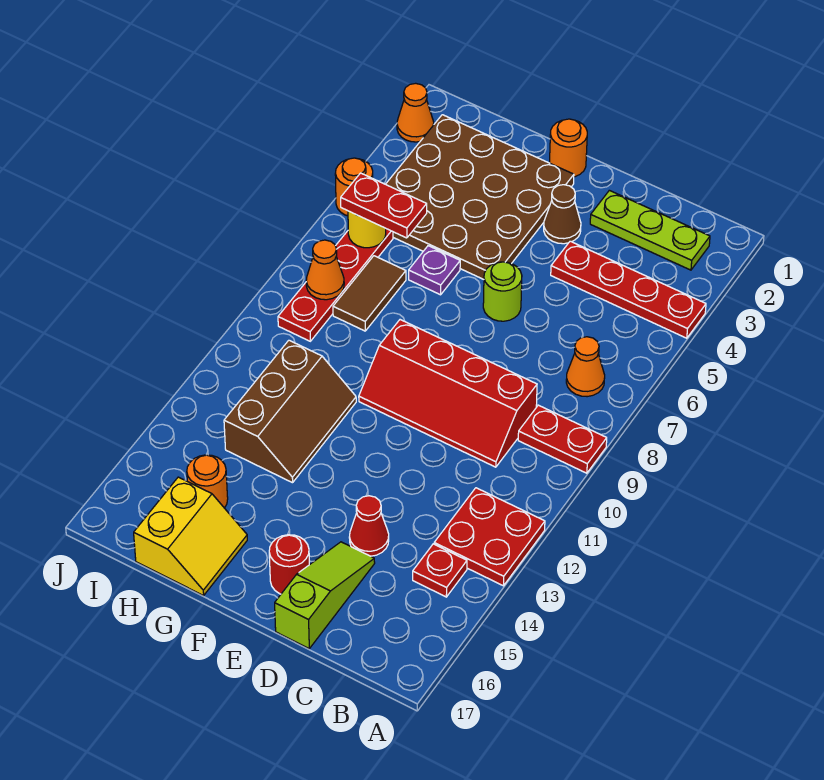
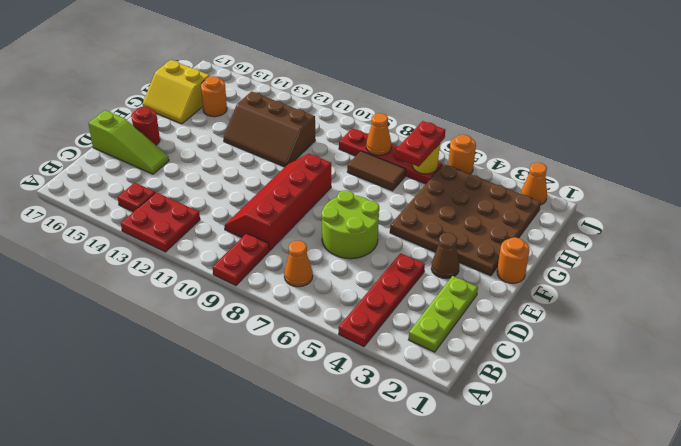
red cone D14 level 1 -> none
lime round brick E6 level 1 -> lime round brick D6:E7 level 1
purple plate G6 level 1 -> none

